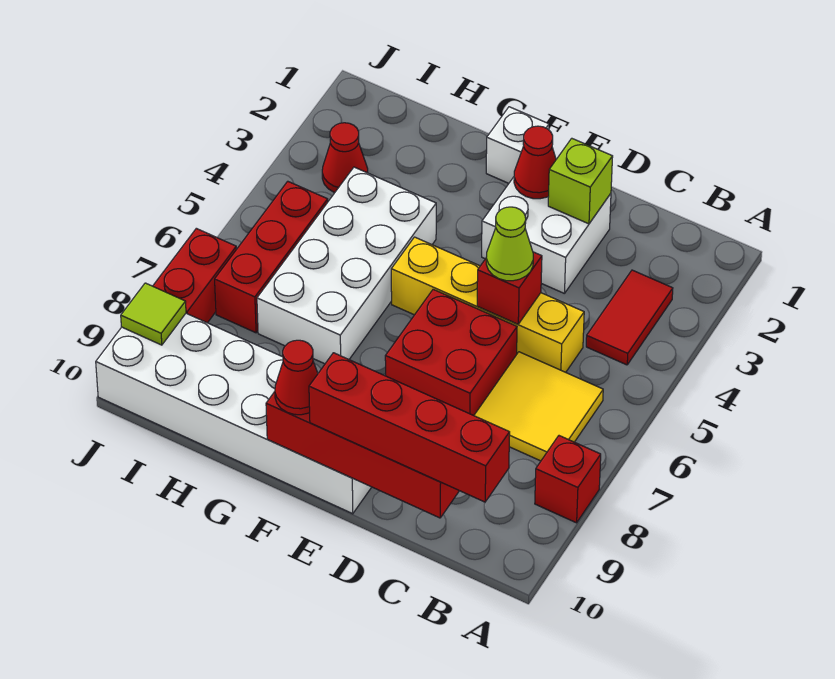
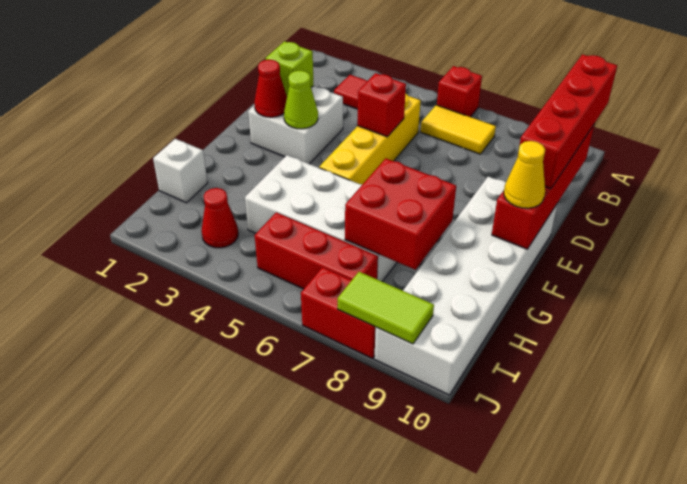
red brick A8 level 1 -> red brick A6 level 1
yellow tile B6:C7 level 1 -> yellow tile B6:B7 level 1
lime cone D5 level 3 -> lime cone E3 level 2
red brick D6:E7 level 1 -> red brick G7:H8 level 2
white brick F1 level 1 -> white brick H1 level 1
red cone F10 level 3 -> yellow cone F10 level 3
lime tile J9 level 2 -> lime tile J8:J9 level 2

